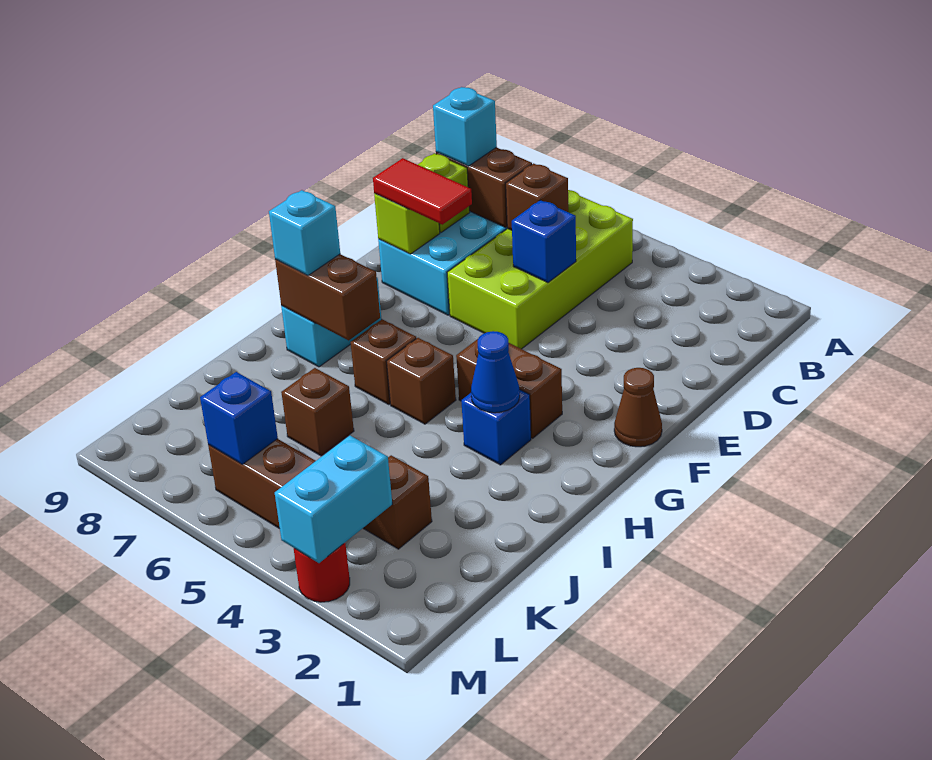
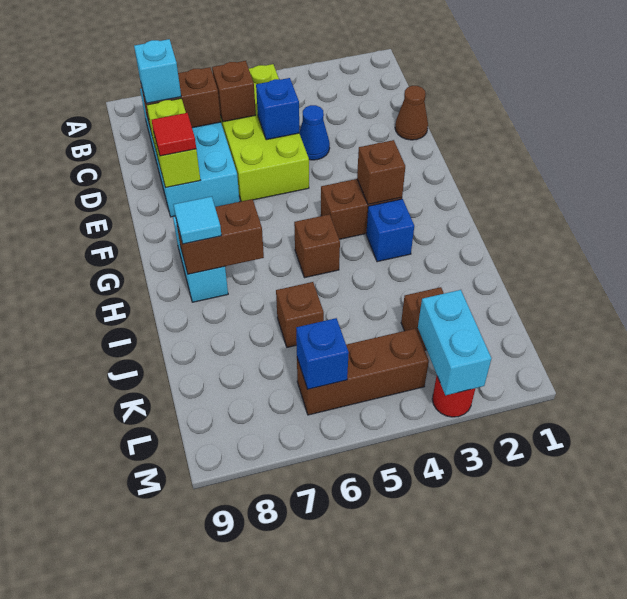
red tile E7:E8 level 3 -> red tile E8 level 3
brown cone F1 level 1 -> brown cone D1 level 1
blue cone H3 level 2 -> blue cone D4 level 1
brown brick H6 level 1 -> brown brick G3 level 2
cyan brick H8 level 3 -> cyan tile H8 level 3

